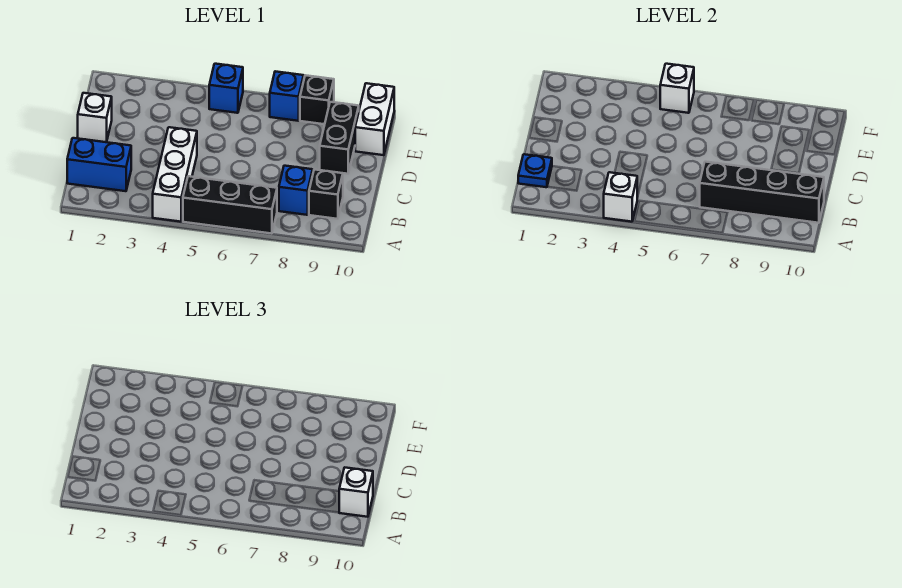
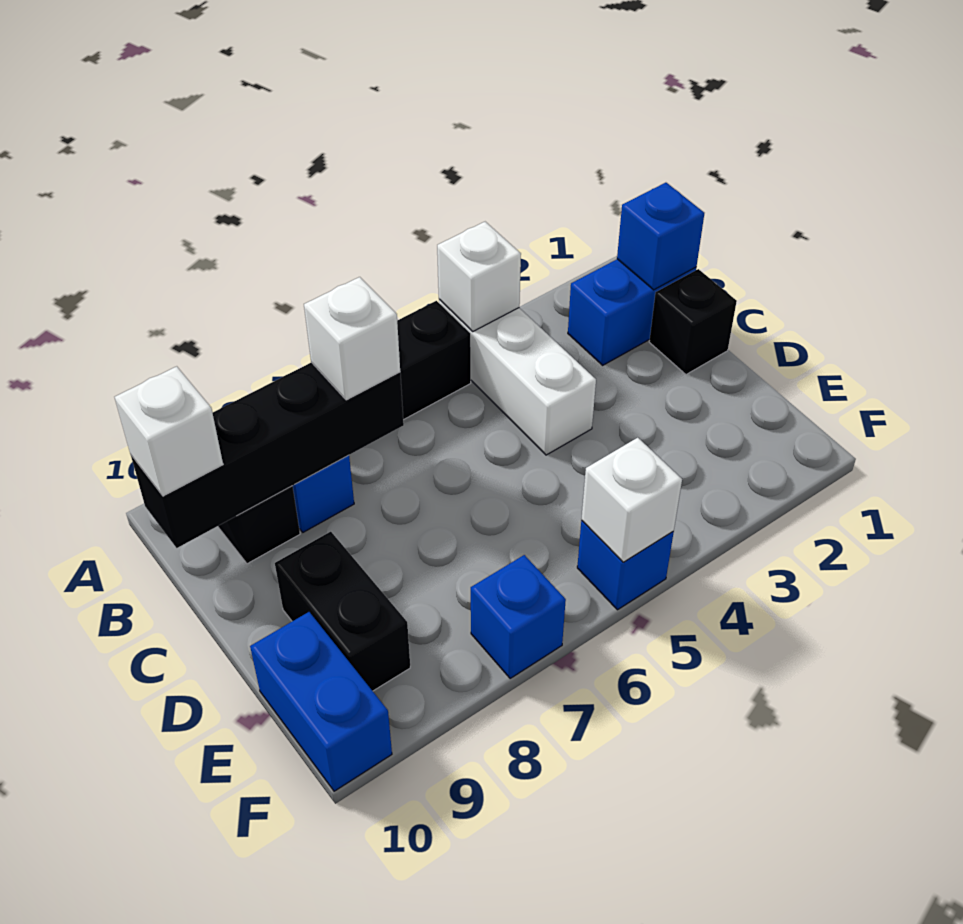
blue plate B1 level 2 -> blue brick B1 level 2
white brick D1 level 1 -> white brick B7 level 3
white brick E10:F10 level 1 -> blue brick E10:F10 level 1
black brick F8 level 1 -> black brick C1 level 1

